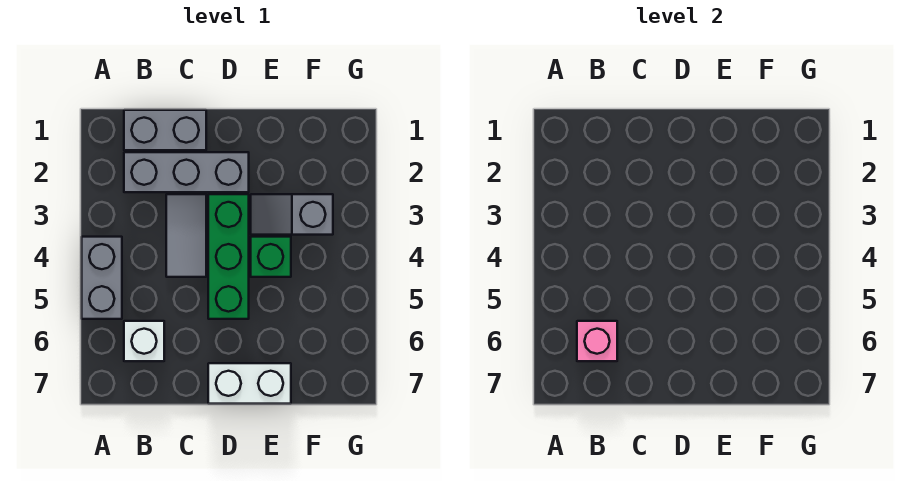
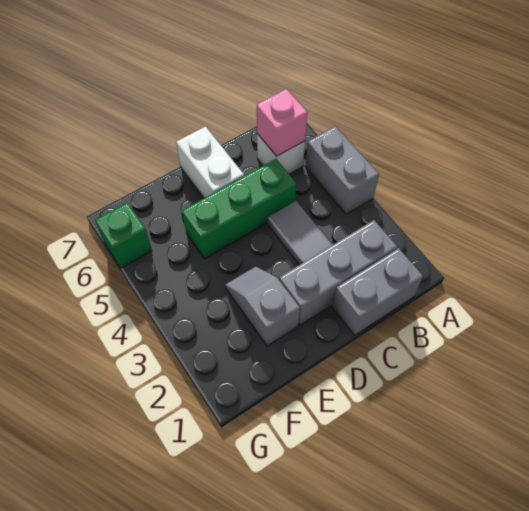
green brick D3:D5 level 1 -> green brick C5:E5 level 1
white brick D7:E7 level 1 -> white brick D6:D7 level 1
grey slope E3:F3 level 1 top F -> grey slope E2:E3 level 1 top 2
green brick E4 level 1 -> green brick G6 level 1

